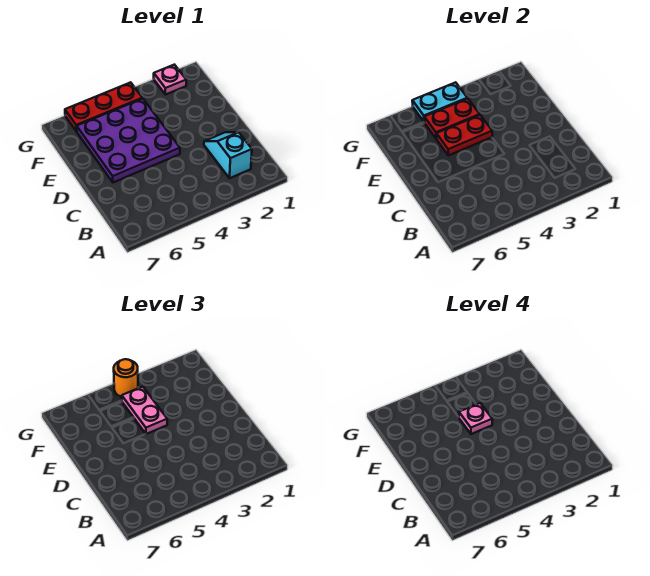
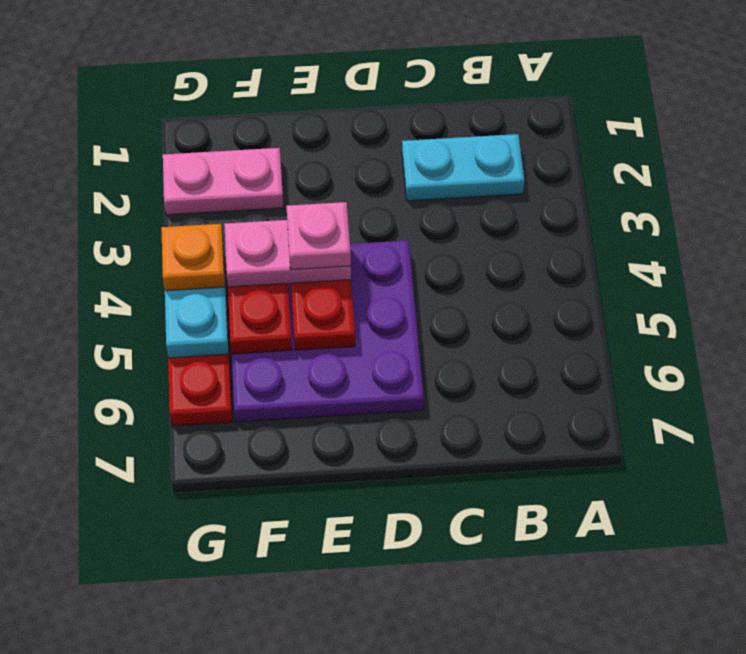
cyan slope B2:C2 level 1 top B -> cyan plate B2:C2 level 1
pink plate G2 level 1 -> pink plate F2:G2 level 1
orange round brick G4 level 3 -> orange plate G4 level 3

